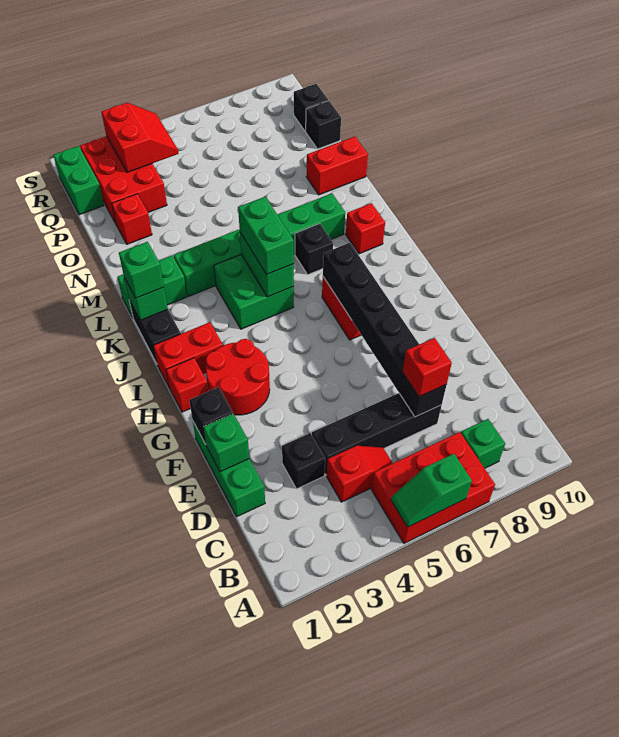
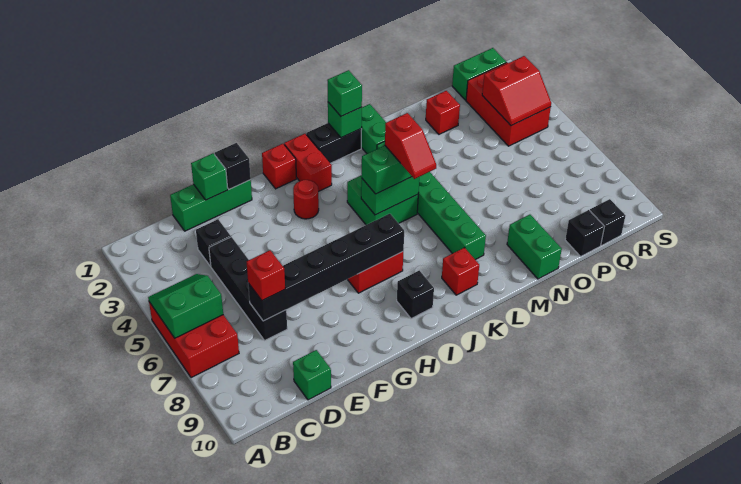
green slope A5:A6 level 2 top 6 -> green slope A5:B6 level 2 top 6
green brick B8 level 1 -> green brick D10 level 1
red slope C4:C5 level 1 top 4 -> red slope K5:K6 level 4 top 5
red round brick G2:H3 level 1 -> red round brick H3 level 1
black brick K7 level 1 -> black brick I9 level 1
red brick N9:N10 level 1 -> green brick N9:N10 level 1
red brick P2:R3 level 1 -> red brick Q2:R4 level 1

